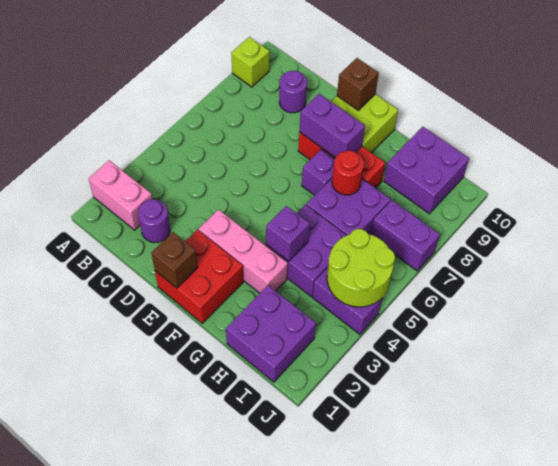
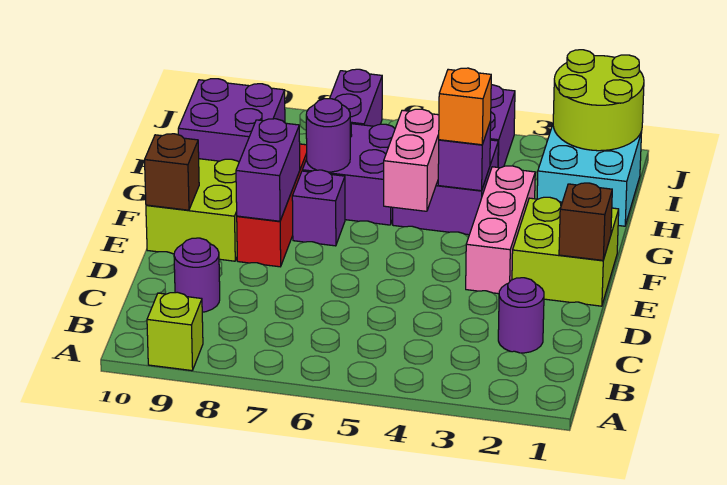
pink brick A2:B2 level 1 -> pink brick F5:G5 level 2
red brick E1:F2 level 1 -> lime brick E1:F2 level 1
none -> orange brick G4 level 3
red round brick G7 level 2 -> purple round brick G7 level 2
purple brick H1:I2 level 1 -> cyan brick H1:I2 level 1
lime round brick I4:J5 level 2 -> lime round brick I1:J2 level 2

